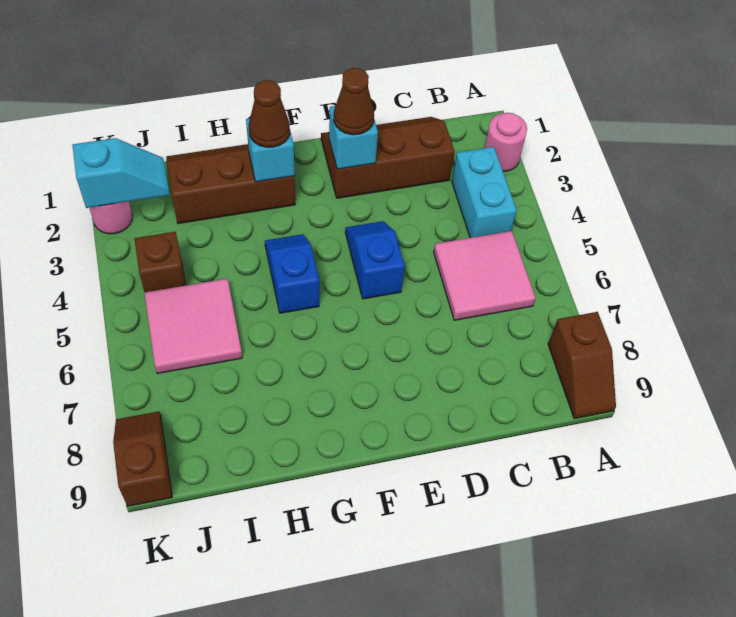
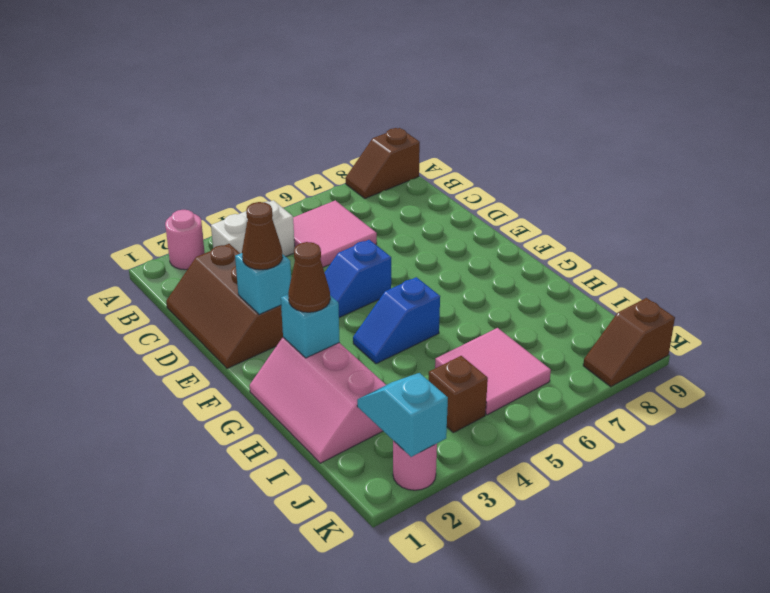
brown slope A8:A9 level 1 top 8 -> brown slope A8:A9 level 1 top 9
cyan brick B3:B4 level 1 -> white brick B3:B4 level 1
brown slope G1:I2 level 1 top 2 -> pink slope G1:I2 level 1 top 2

